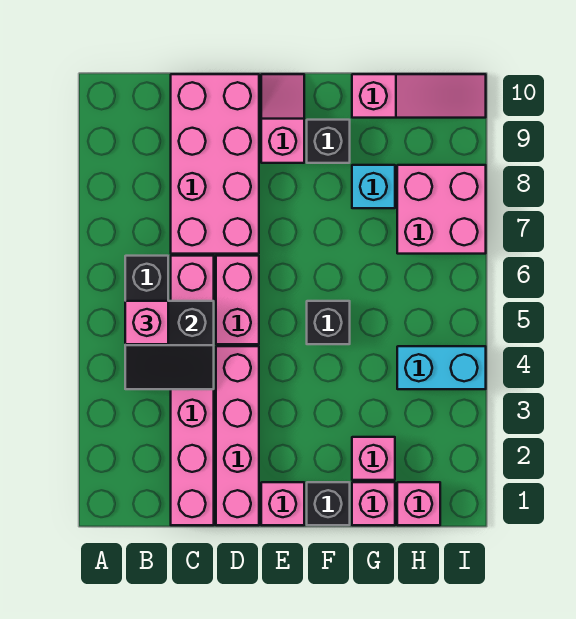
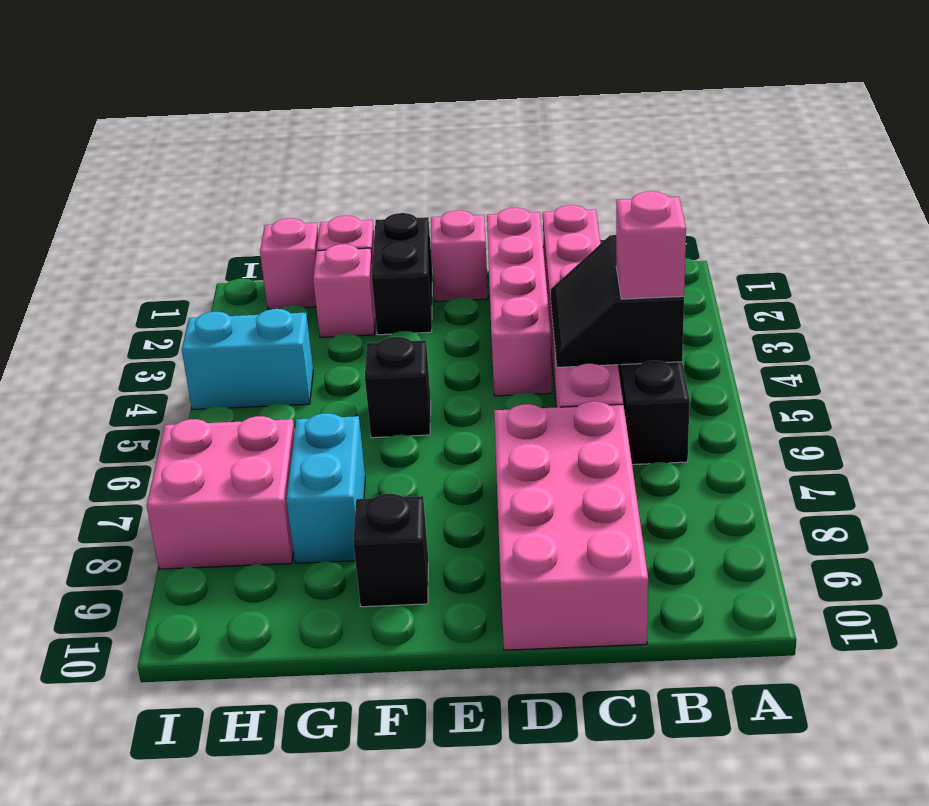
black slope B4:C5 level 2 top 5 -> black slope B4:C5 level 2 top B
pink brick D5:D6 level 1 -> none
pink slope E9:E10 level 1 top 9 -> none
black brick F1 level 1 -> black brick F1:F2 level 1
cyan brick G8 level 1 -> cyan brick G7:G8 level 1
pink slope G10:I10 level 1 top G -> none

